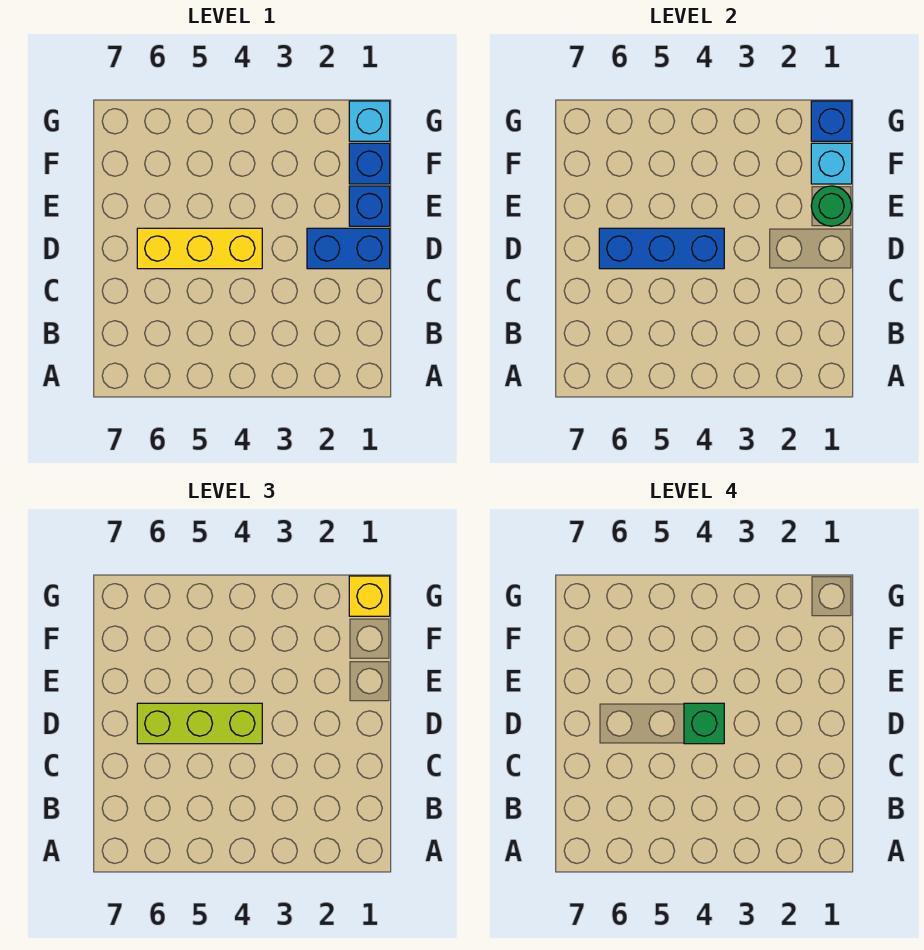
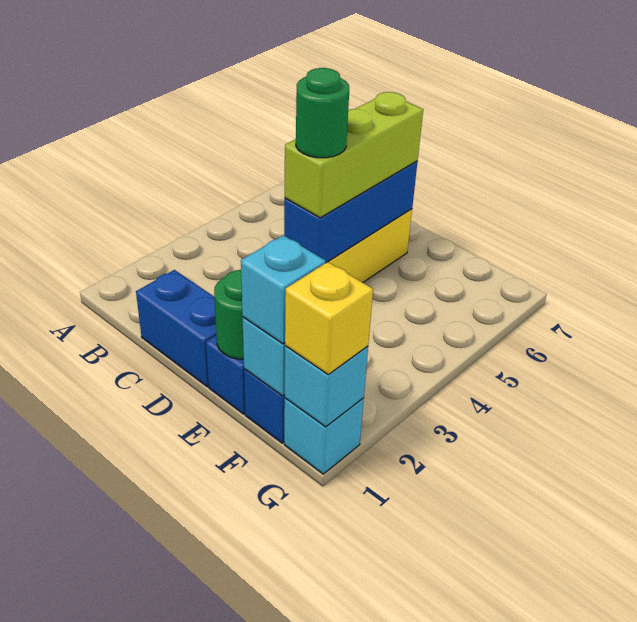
blue brick D1:D2 level 1 -> blue brick C1:D1 level 1
green brick D4 level 4 -> green round brick D4 level 4
none -> cyan brick F1 level 3
blue brick G1 level 2 -> cyan brick G1 level 2

